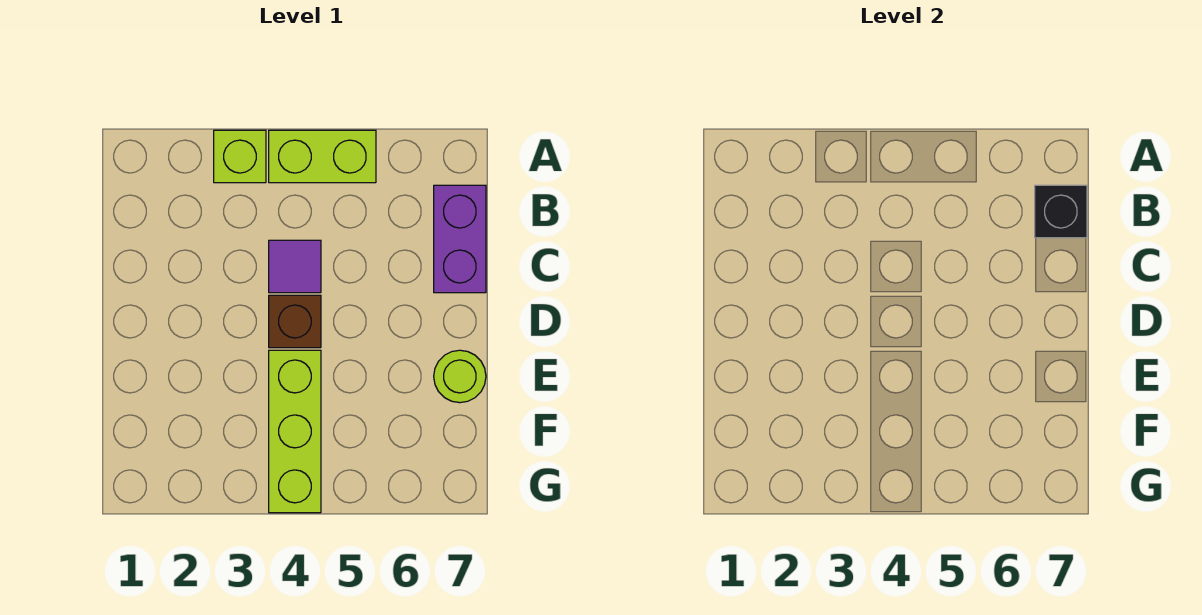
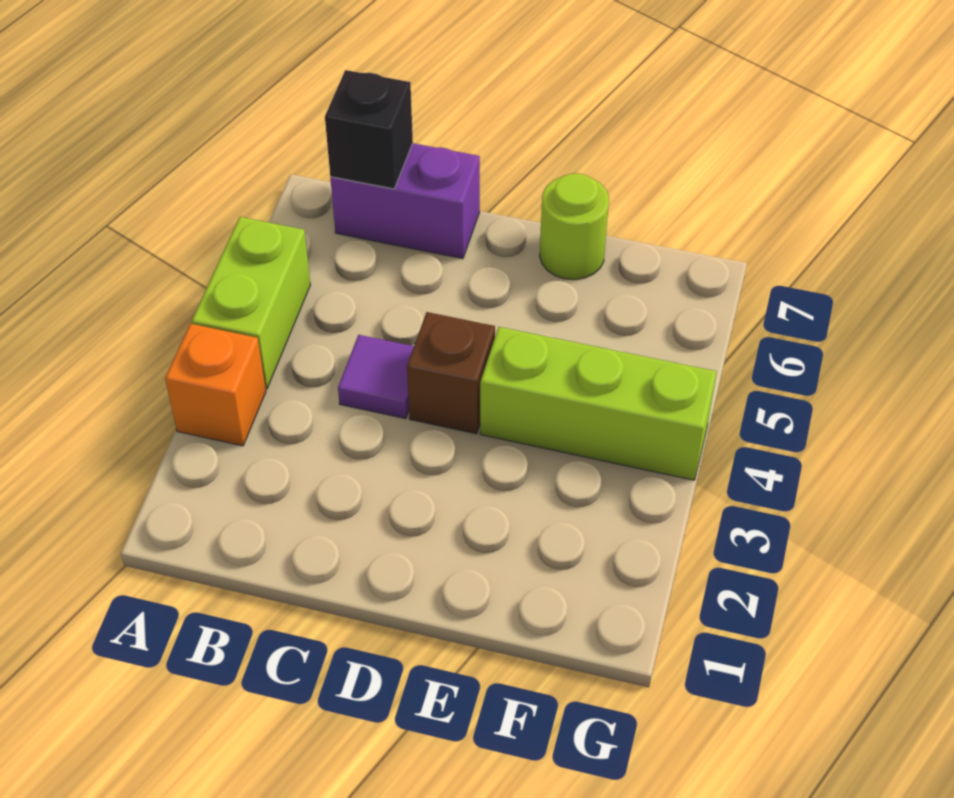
lime brick A3 level 1 -> orange brick A3 level 1

